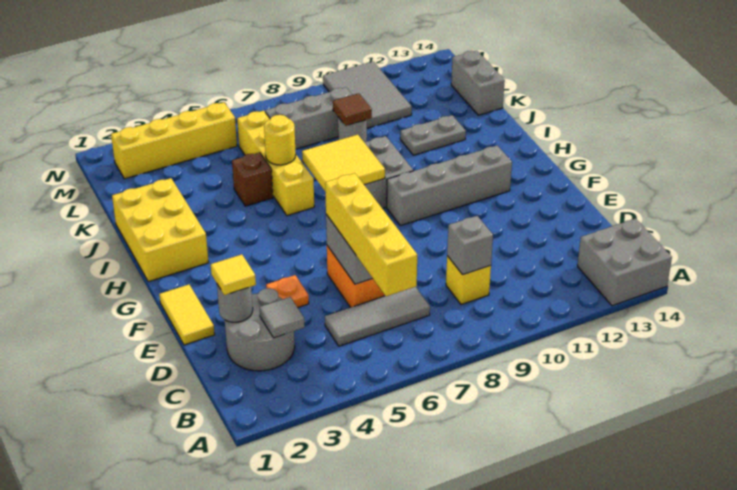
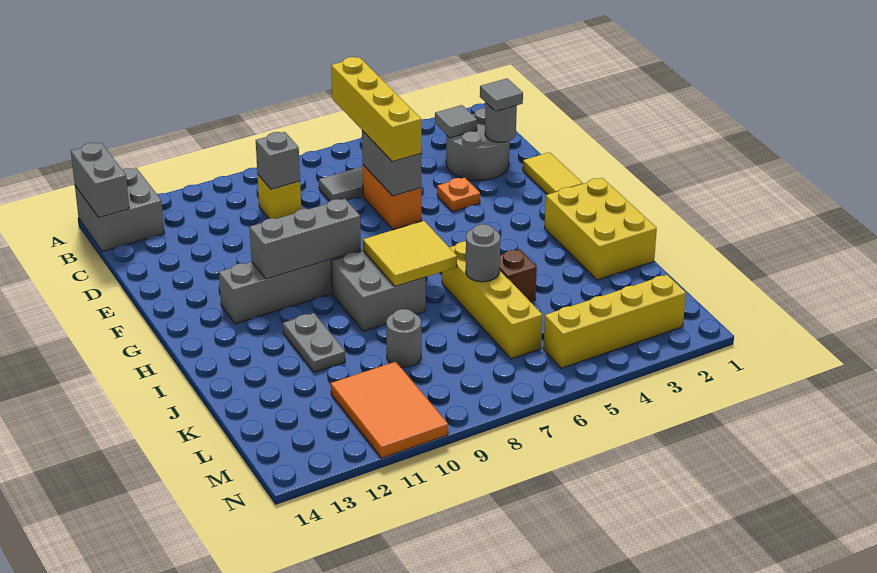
yellow tile D2 level 3 -> grey tile D2 level 3
yellow round brick J6 level 2 -> grey round brick J6 level 2
grey plate J11:J12 level 1 -> grey plate I11:J11 level 1
brown tile K9 level 2 -> none
grey brick K14:L14 level 1 -> grey brick A14:B14 level 2
grey brick L7:L9 level 1 -> grey brick G9:G11 level 2
grey tile L10:N11 level 1 -> orange tile L10:N11 level 1

